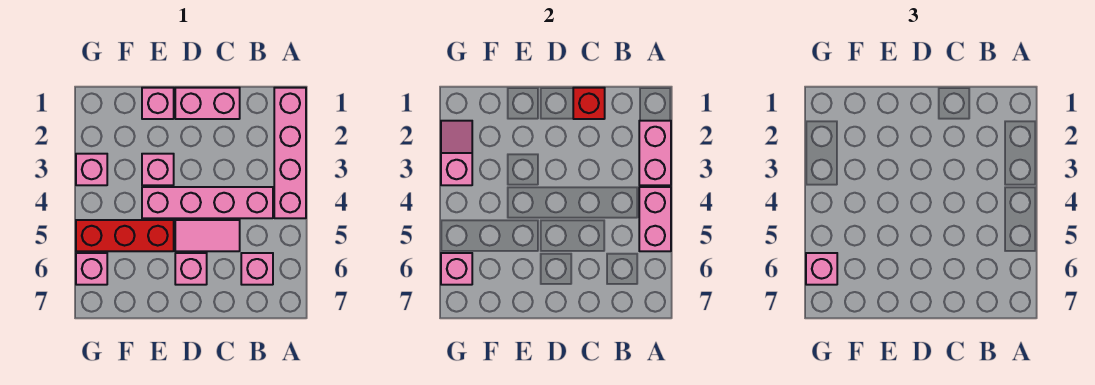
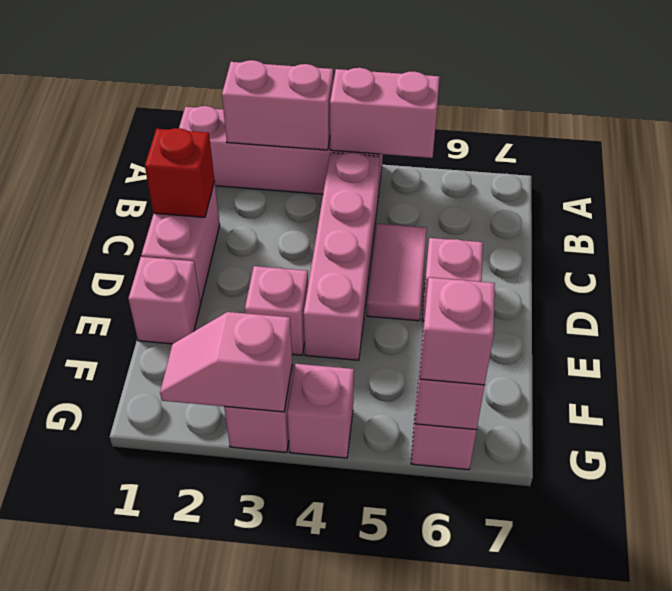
pink brick B6 level 1 -> pink brick G4 level 1
red brick E5:G5 level 1 -> none

